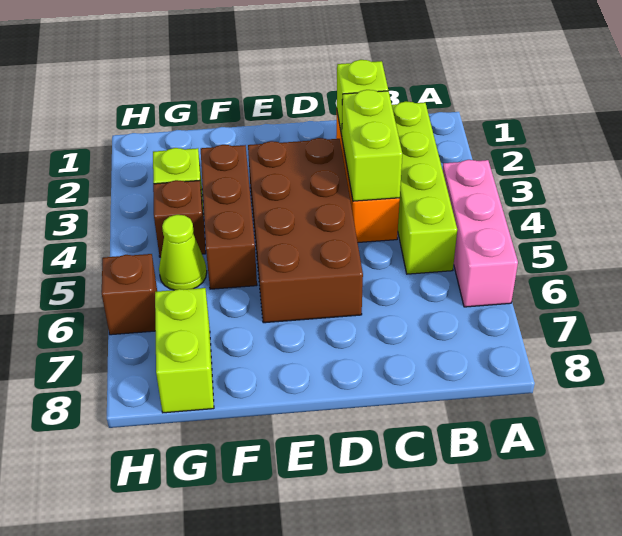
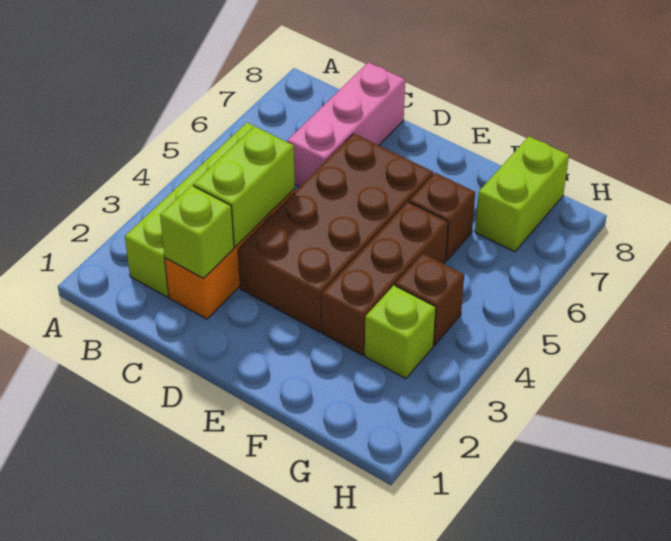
pink brick A4:A6 level 1 -> pink brick C6:C8 level 1
lime cone G5 level 1 -> none
brown brick H6 level 1 -> brown brick F6 level 1

